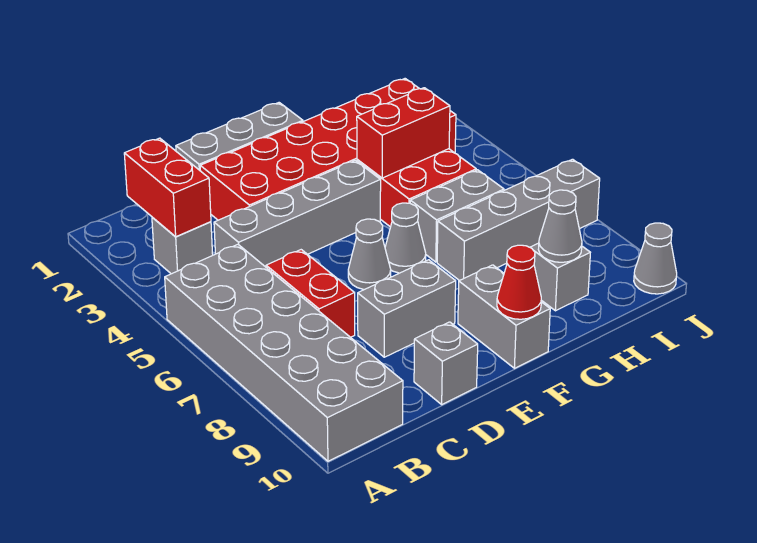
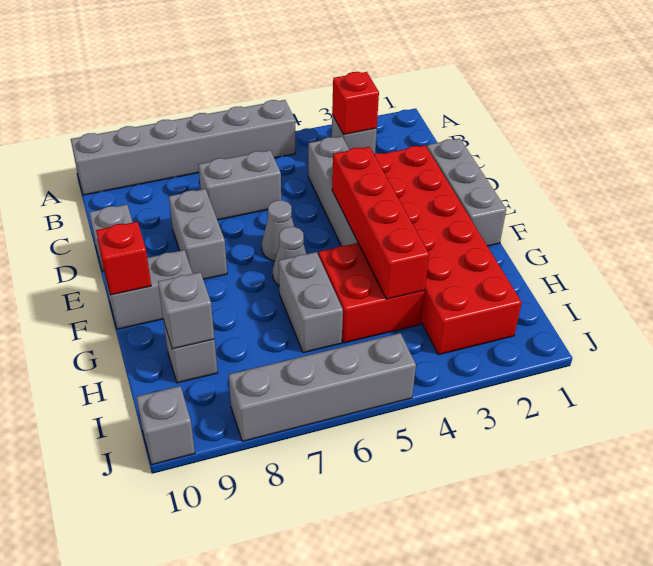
grey brick A5:B10 level 1 -> grey brick A5:A10 level 1
red brick B2:B3 level 2 -> red brick B3 level 2
red brick C6:C7 level 1 -> grey brick C6:C7 level 1
red cone F10 level 2 -> red brick F10 level 2
red brick G4:H4 level 2 -> red brick E4:H4 level 2
grey brick G7:J7 level 1 -> grey brick J5:J8 level 1
grey cone H9 level 2 -> grey brick H9 level 2
grey cone J10 level 1 -> grey brick J10 level 1

